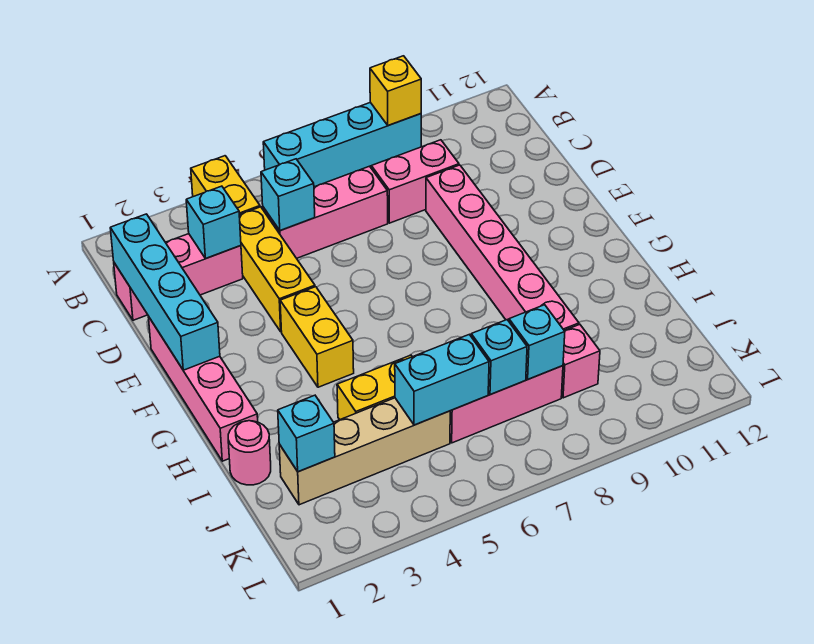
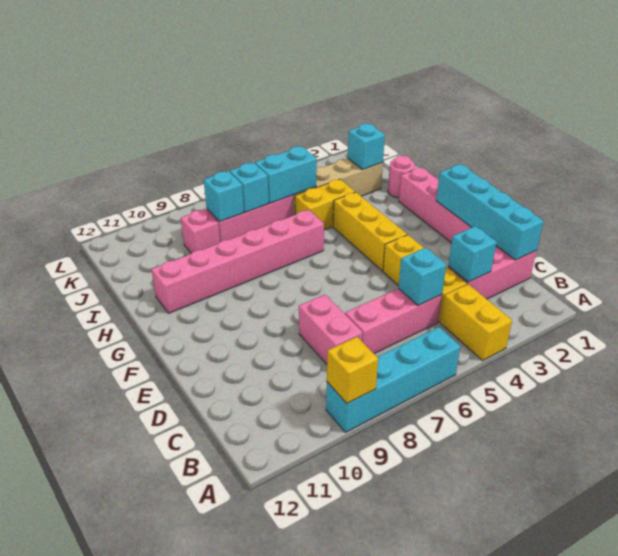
pink brick C8:C9 level 1 -> pink brick C8:D8 level 1
pink brick D9:I9 level 1 -> pink brick H6:H11 level 1
yellow brick F4:G4 level 1 -> yellow brick F4:H4 level 1

